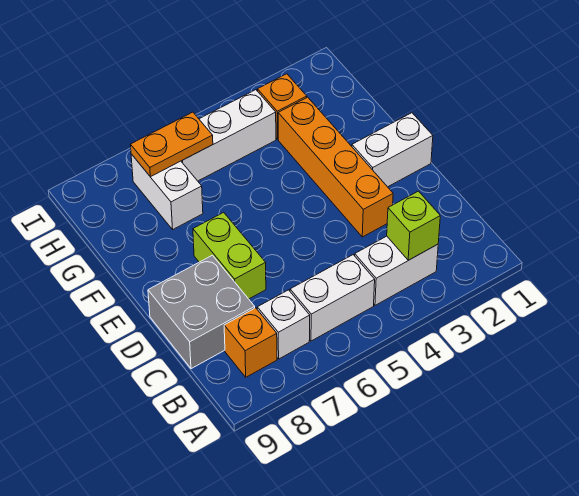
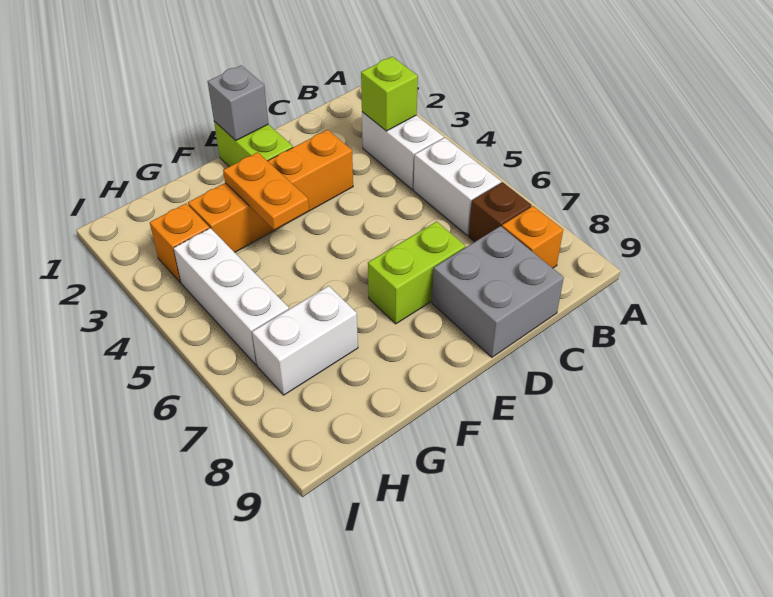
white brick B7 level 1 -> brown brick B7 level 1
white brick E1:E2 level 1 -> lime brick E1:E2 level 1
none -> grey brick E1 level 2
orange plate H6:H7 level 2 -> orange plate F3:F4 level 2

